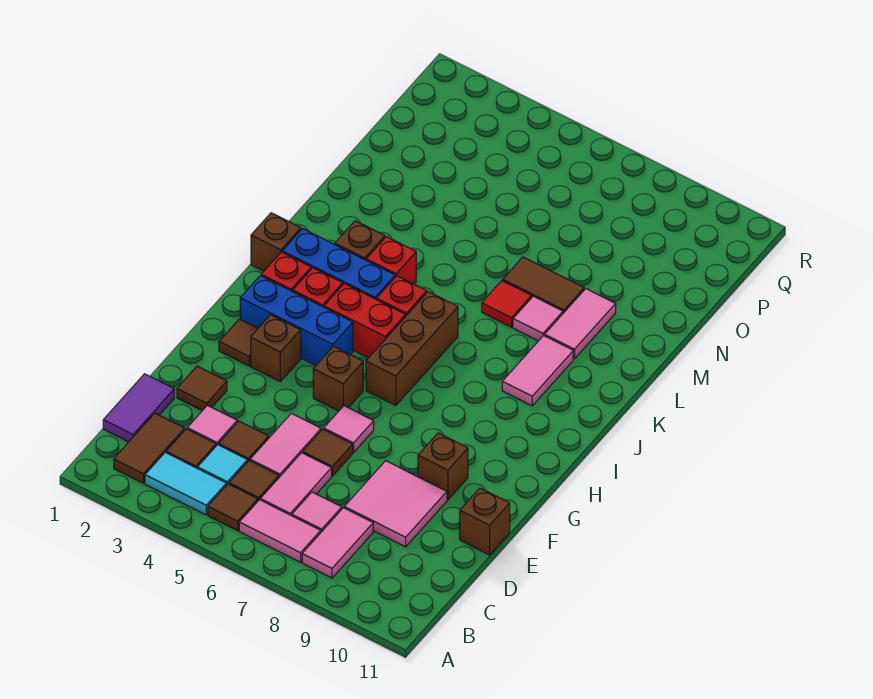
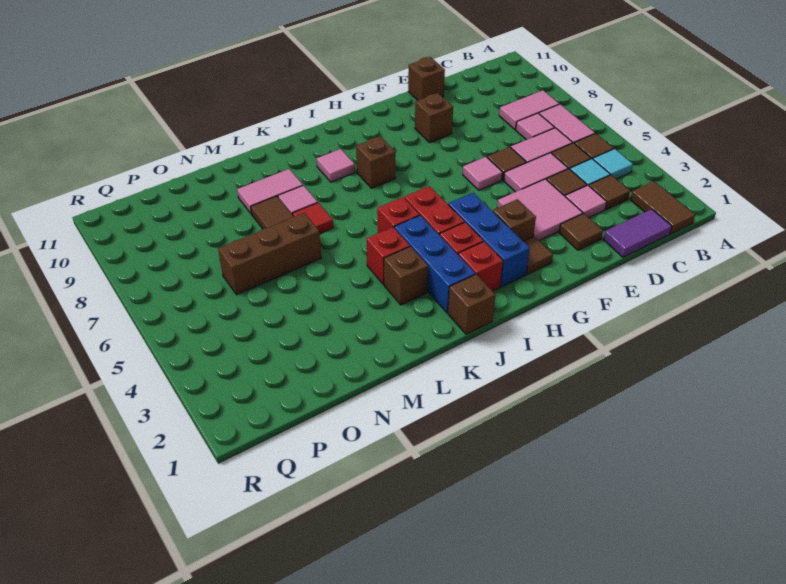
brown tile B2:C2 level 1 -> brown tile B1:B2 level 1
cyan tile B3:B4 level 1 -> cyan tile B4 level 1
pink tile D8:E9 level 1 -> pink tile E3:F4 level 1
brown brick G5 level 1 -> brown brick I8 level 1
brown brick H6:J6 level 1 -> brown brick M6:O6 level 1
pink tile J9:K9 level 1 -> pink tile J9 level 1

